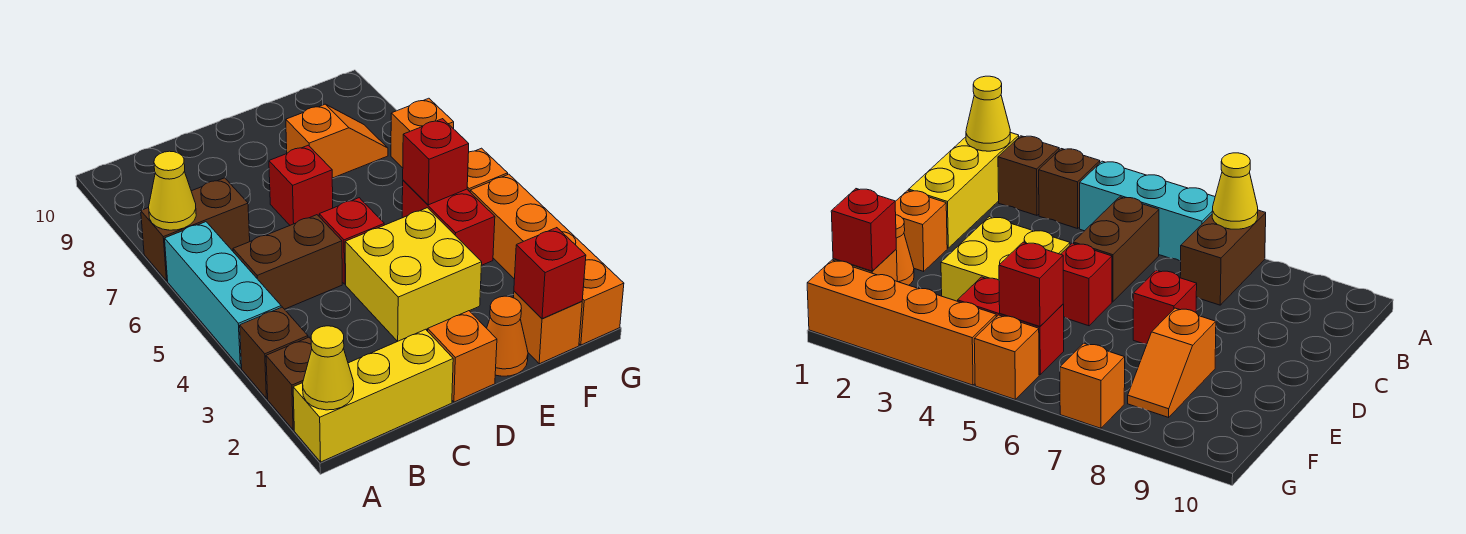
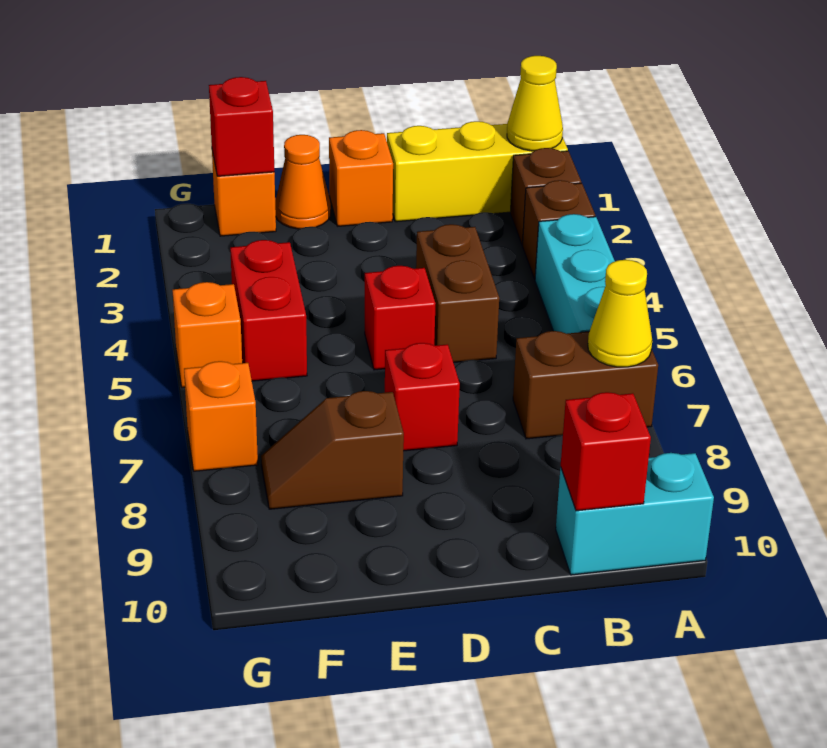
none -> cyan brick A10:B10 level 1
brown brick B5:C5 level 1 -> brown brick C4:C5 level 1
yellow brick D3:E4 level 1 -> none
orange slope E8:F8 level 1 top E -> brown slope E8:F8 level 1 top E
red brick F5 level 2 -> red brick B10 level 2
orange brick G1:G4 level 1 -> none

